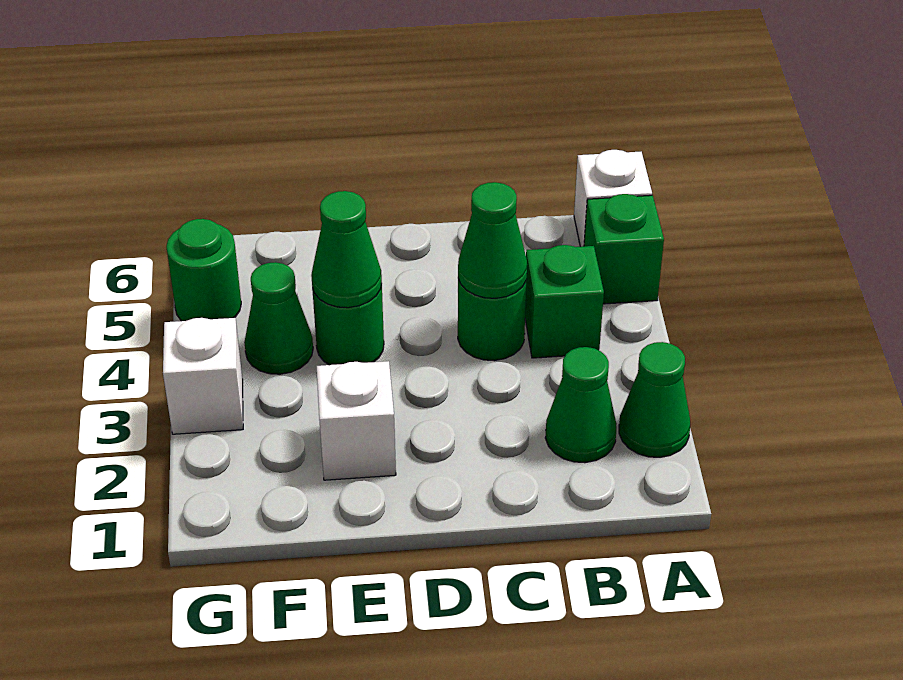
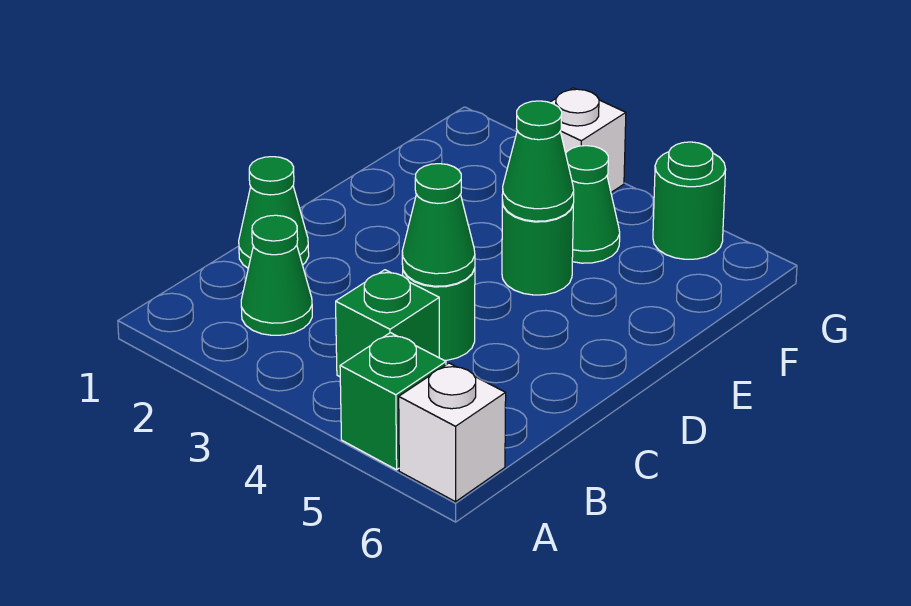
green cone A2 level 1 -> green cone C1 level 1
white brick E2 level 1 -> none

